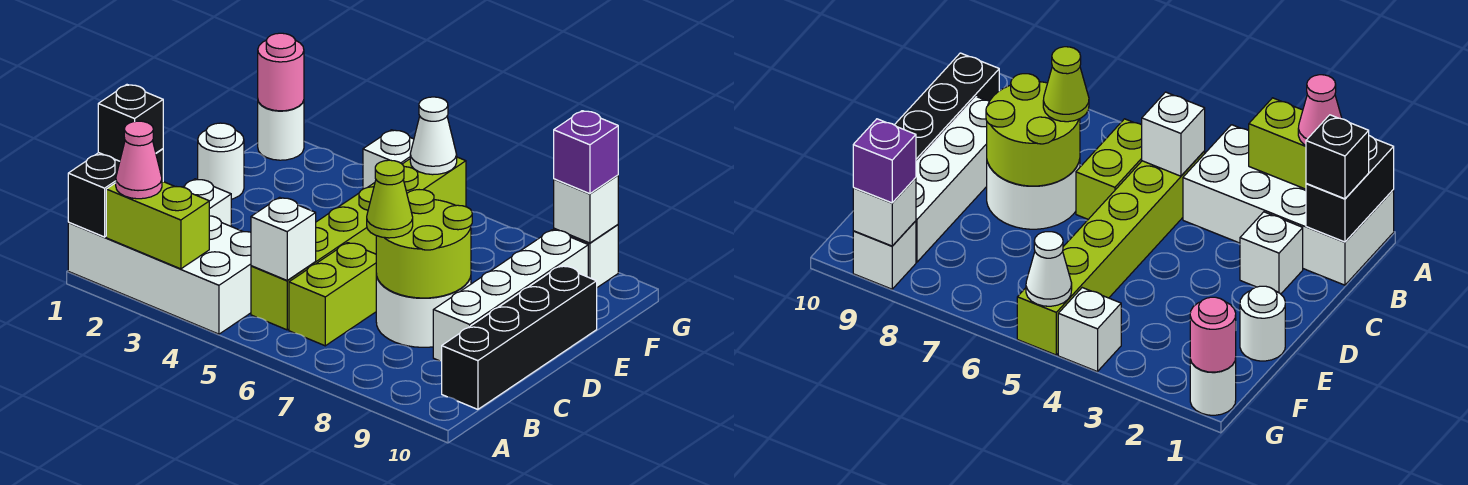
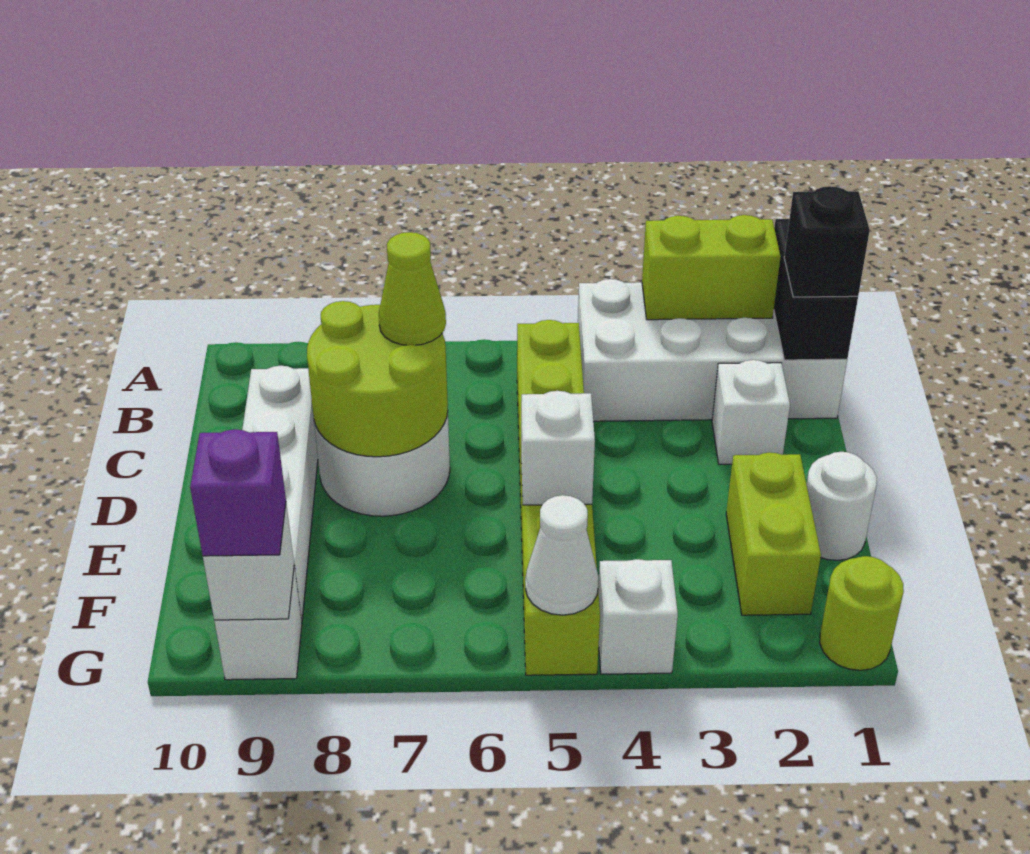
pink cone A2 level 3 -> none
white brick B5 level 2 -> white brick E5 level 2
lime brick B6:C6 level 1 -> lime brick E2:F2 level 1
black brick B10:E10 level 1 -> none
white round brick G1 level 1 -> lime round brick G1 level 1
pink round brick G1 level 2 -> none

